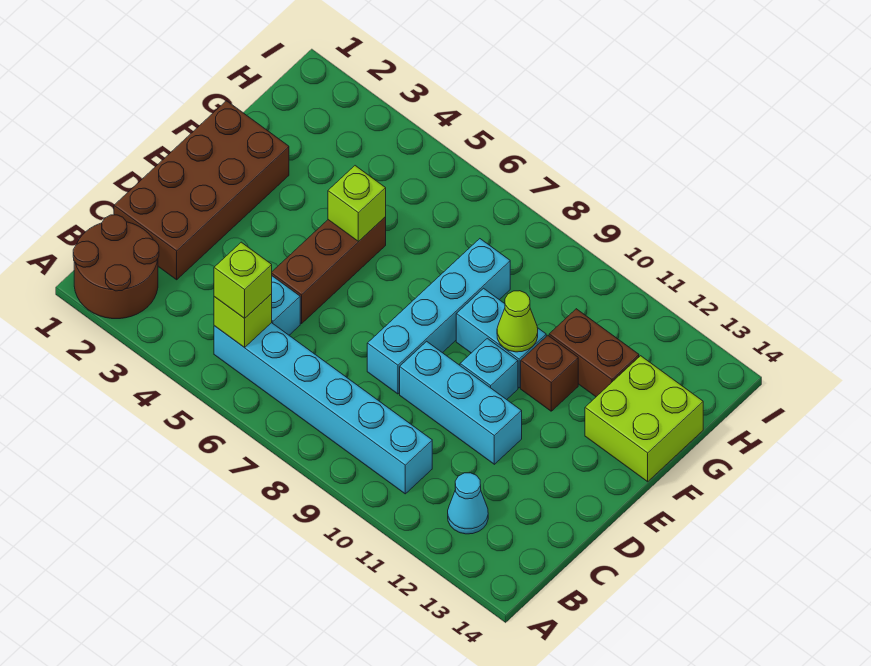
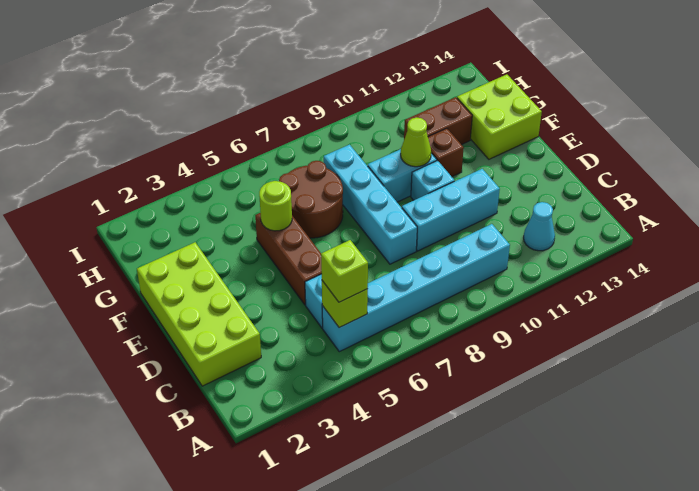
brown round brick A1:B2 level 1 -> brown round brick F6:G7 level 1
brown brick C1:F2 level 1 -> lime brick C1:F2 level 1
lime brick F5 level 2 -> lime round brick F5 level 2

